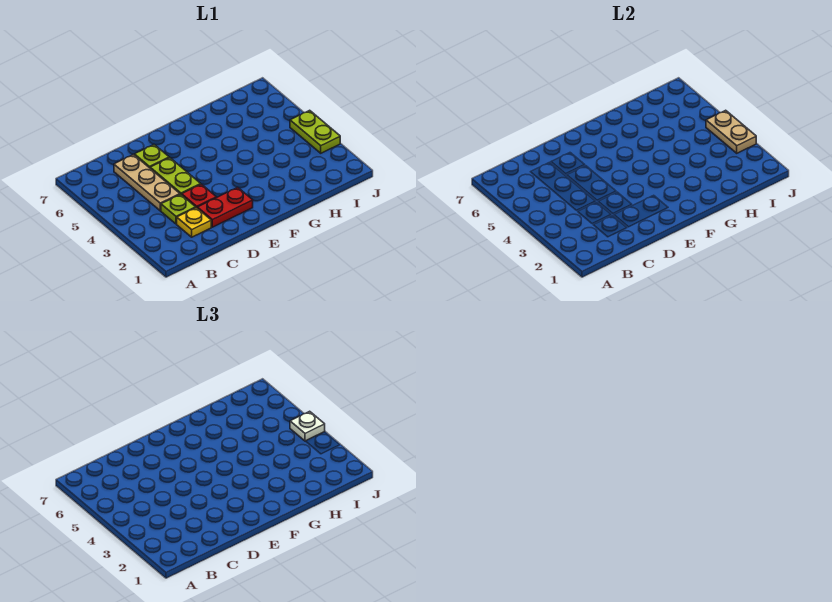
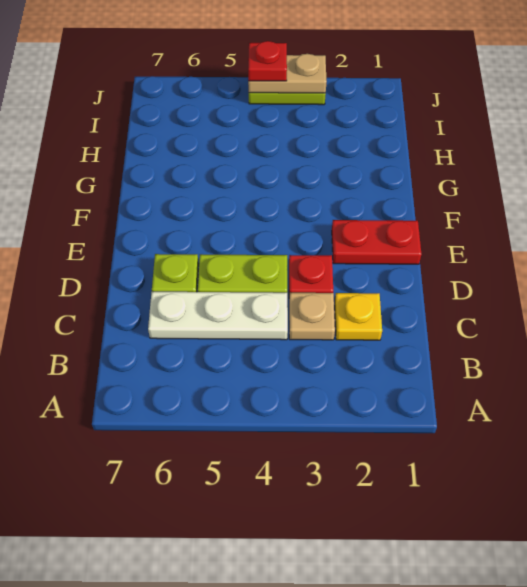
lime plate C3 level 1 -> tan plate C3 level 1
tan plate C4:C6 level 1 -> white plate C4:C6 level 1
red plate D2:E2 level 1 -> red plate E1:E2 level 1
white plate J4 level 3 -> red plate J4 level 3

